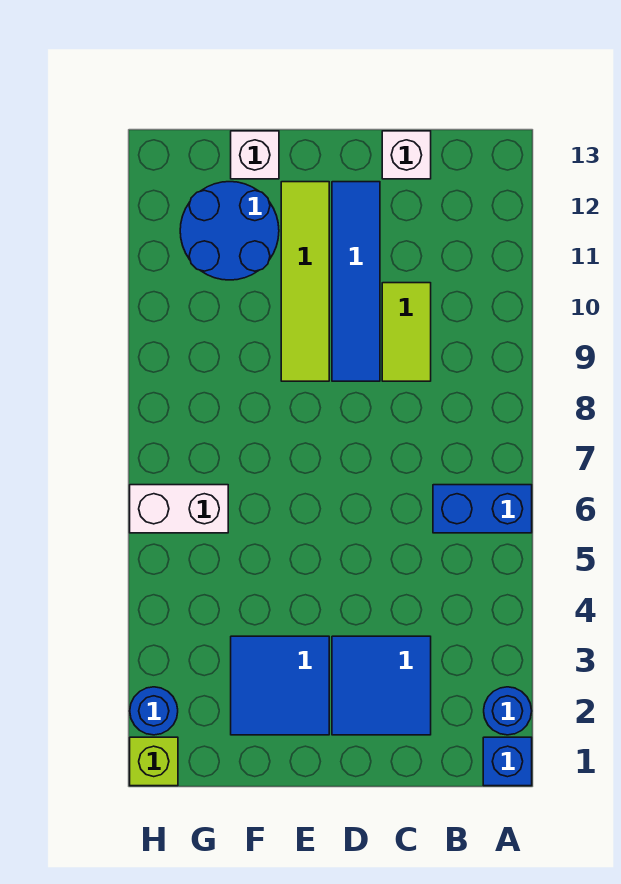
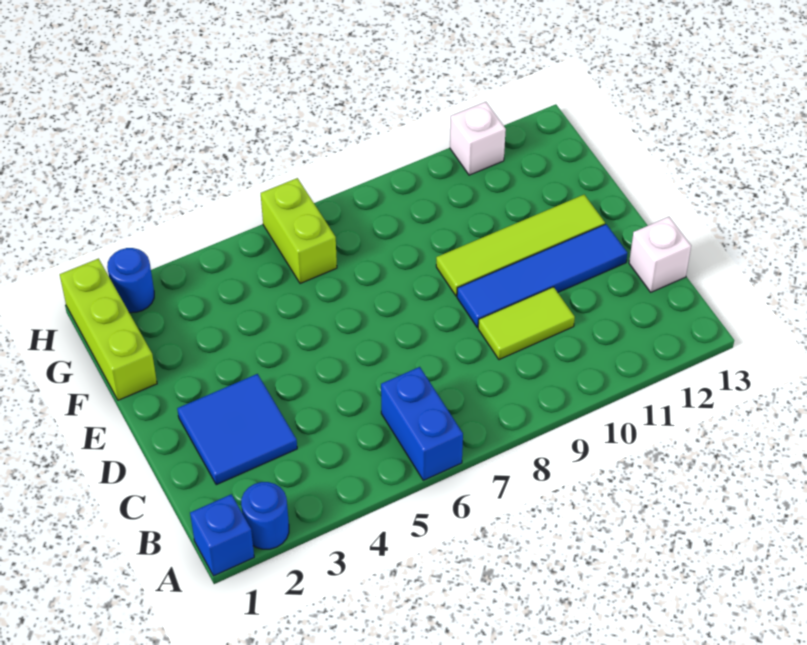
blue tile E2:F3 level 1 -> none
blue round brick F11:G12 level 1 -> none
white brick F13 level 1 -> white brick H11 level 1
white brick G6:H6 level 1 -> lime brick G6:H6 level 1
lime brick H1 level 1 -> lime brick F1:H1 level 1

